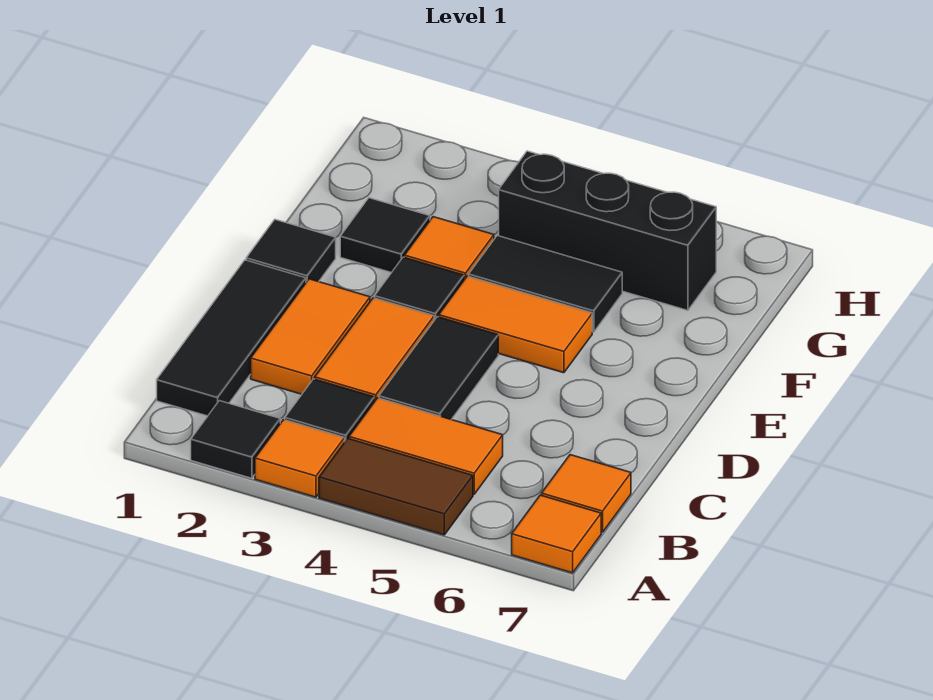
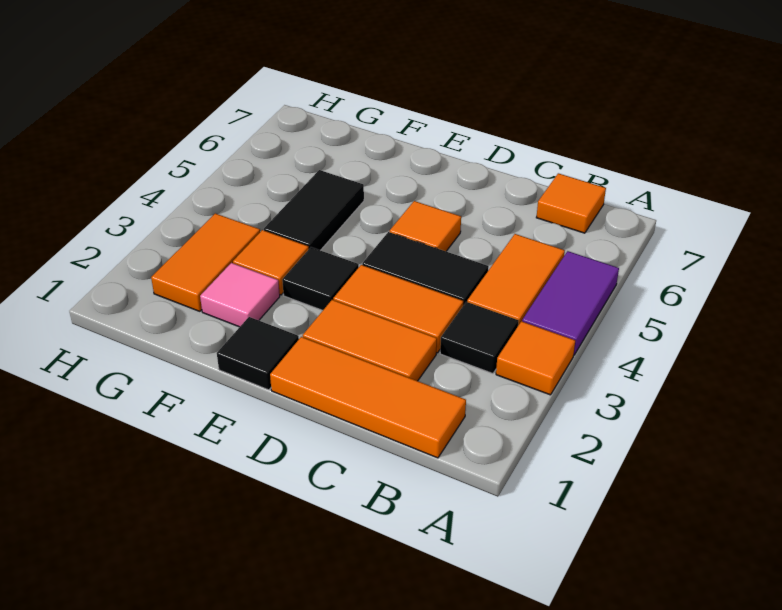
black tile A2 level 1 -> none
brown tile A4:A5 level 1 -> purple tile A4:A5 level 1
orange tile A7 level 1 -> orange tile D5 level 1
black tile B1:D1 level 1 -> orange tile B1:D1 level 1
orange tile E4:E5 level 1 -> orange tile G2:G3 level 1
black tile F2 level 1 -> pink tile F2 level 1
black brick G4:G6 level 1 -> none

